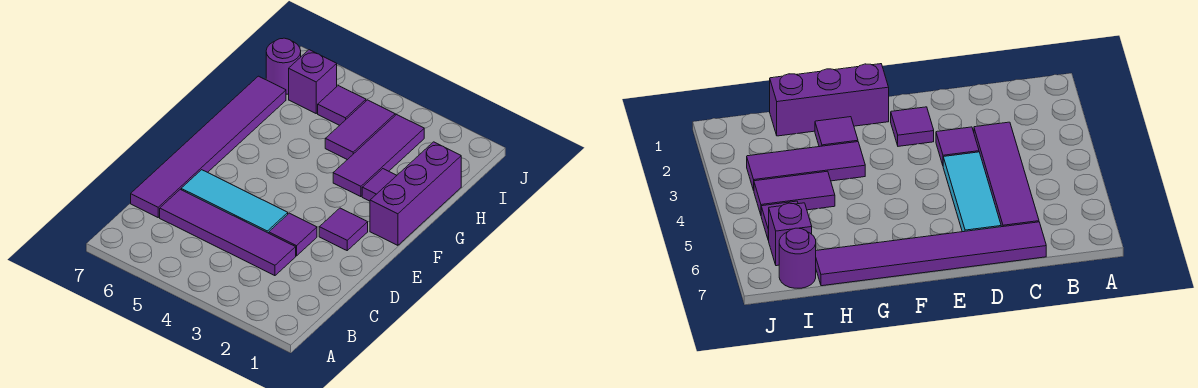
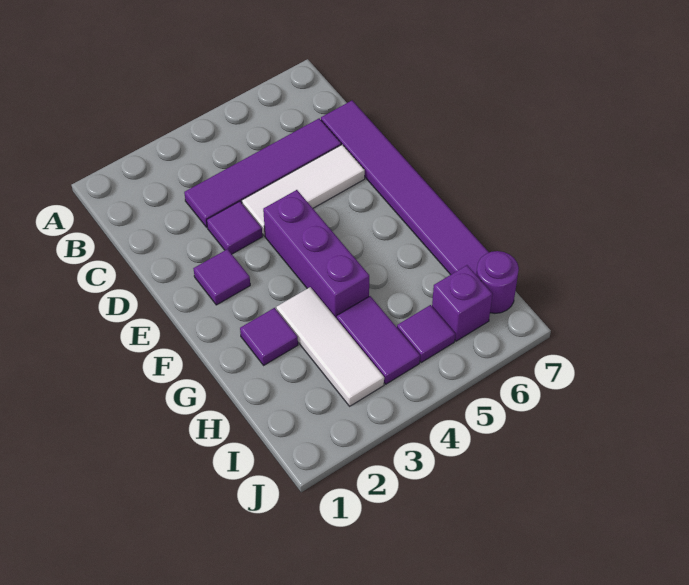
cyan tile D4:D6 level 1 -> white tile D4:D6 level 1
purple brick F1:H1 level 1 -> purple brick E4:G4 level 1
purple tile G3:I3 level 1 -> white tile G3:I3 level 1

